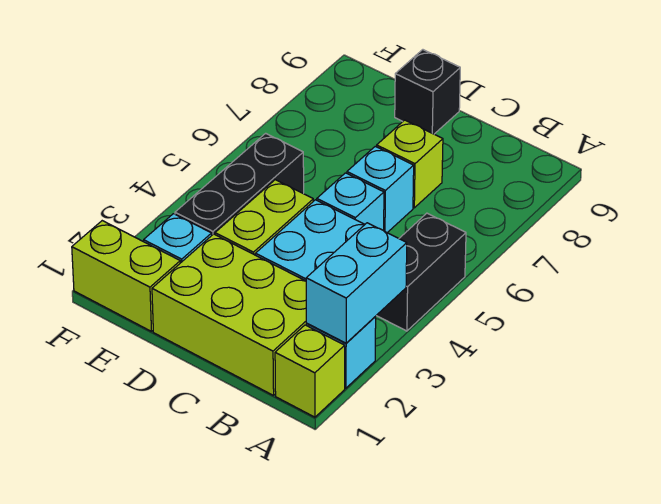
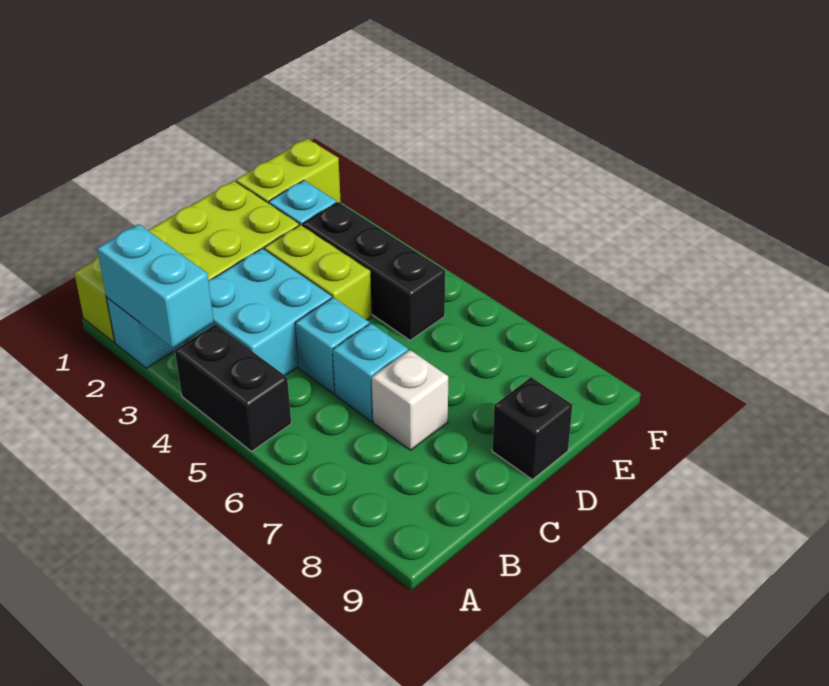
lime brick C7 level 1 -> white brick C7 level 1

